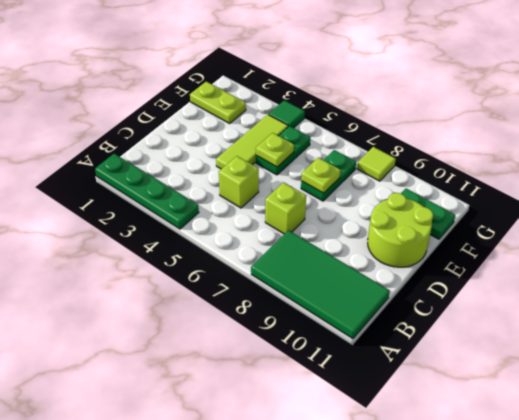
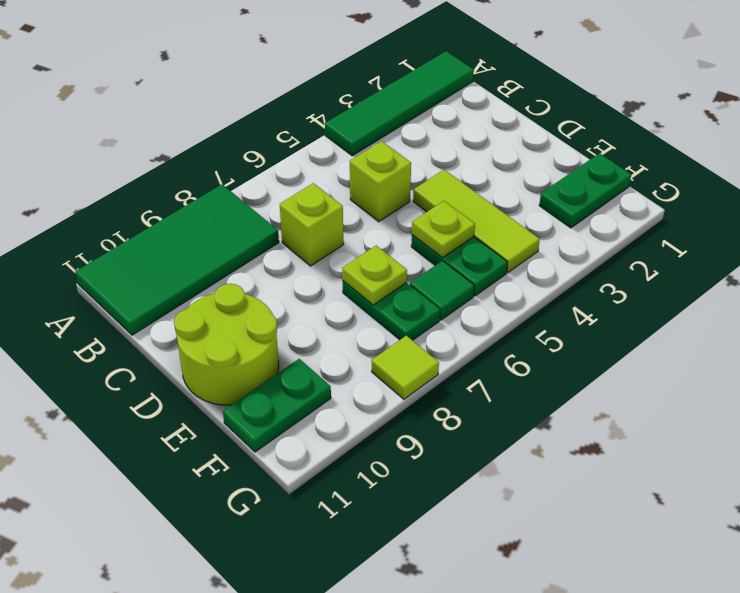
green plate A1:A4 level 1 -> green tile A1:A4 level 1
lime plate F1:F2 level 1 -> green plate F1:F2 level 1
green tile G4 level 1 -> green tile F6 level 1

